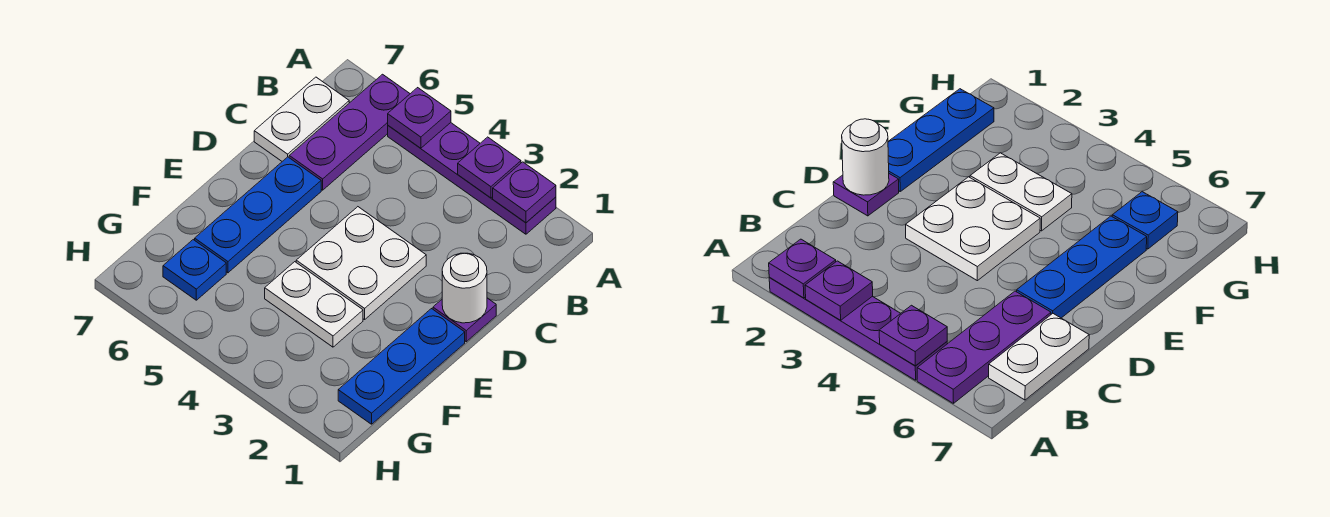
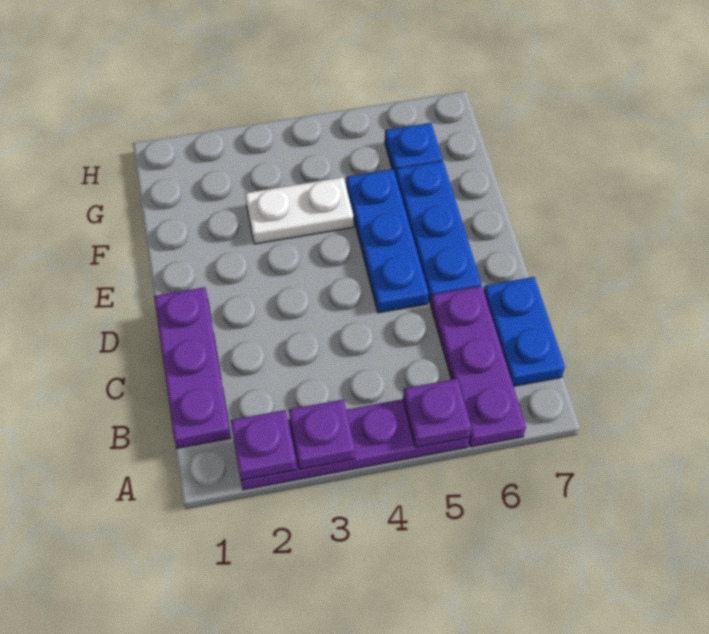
white plate B7:C7 level 1 -> blue plate B7:C7 level 1
purple plate D1 level 1 -> purple plate B1:D1 level 1
white round brick D1 level 2 -> none
white plate D3:E4 level 1 -> none
blue plate E1:G1 level 1 -> blue plate D5:F5 level 1

